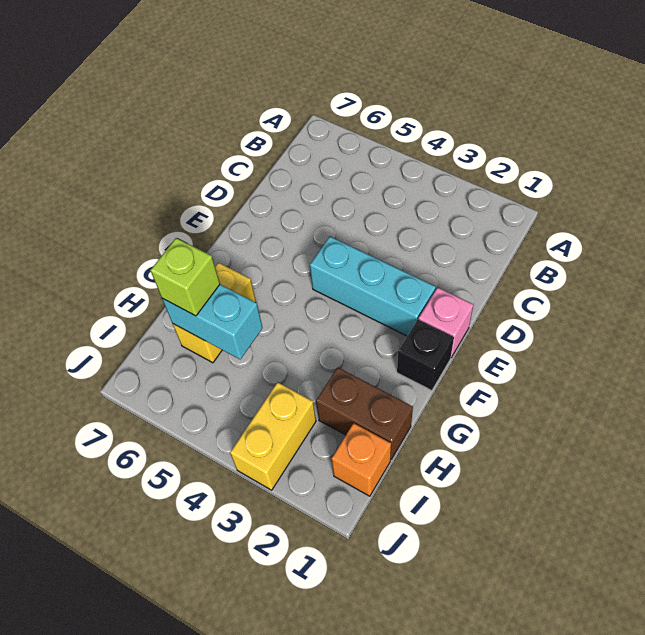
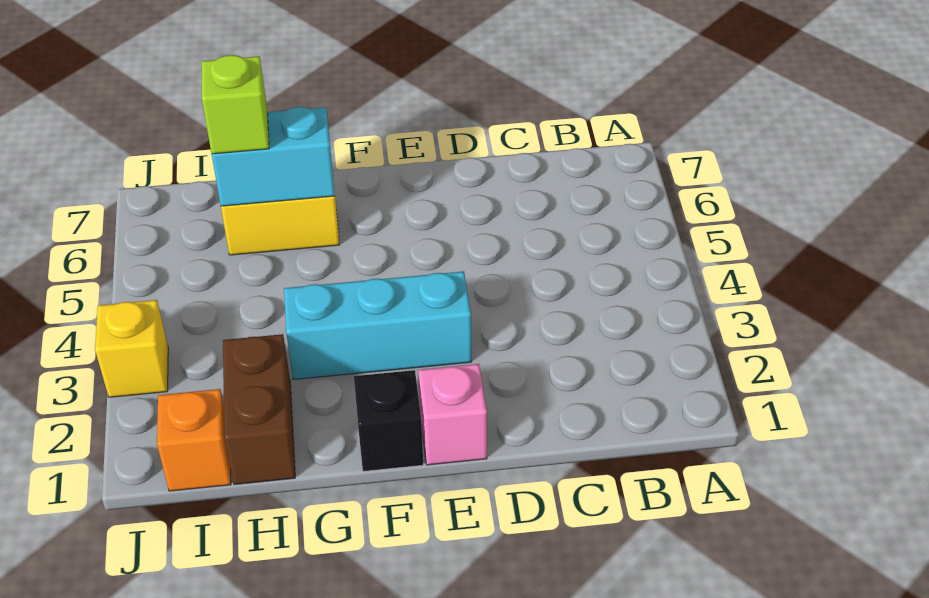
cyan brick E2:E4 level 1 -> cyan brick E3:G3 level 1
cyan brick H5:H6 level 2 -> cyan brick G6:H6 level 2
yellow brick I3:J3 level 1 -> yellow brick J3 level 1

